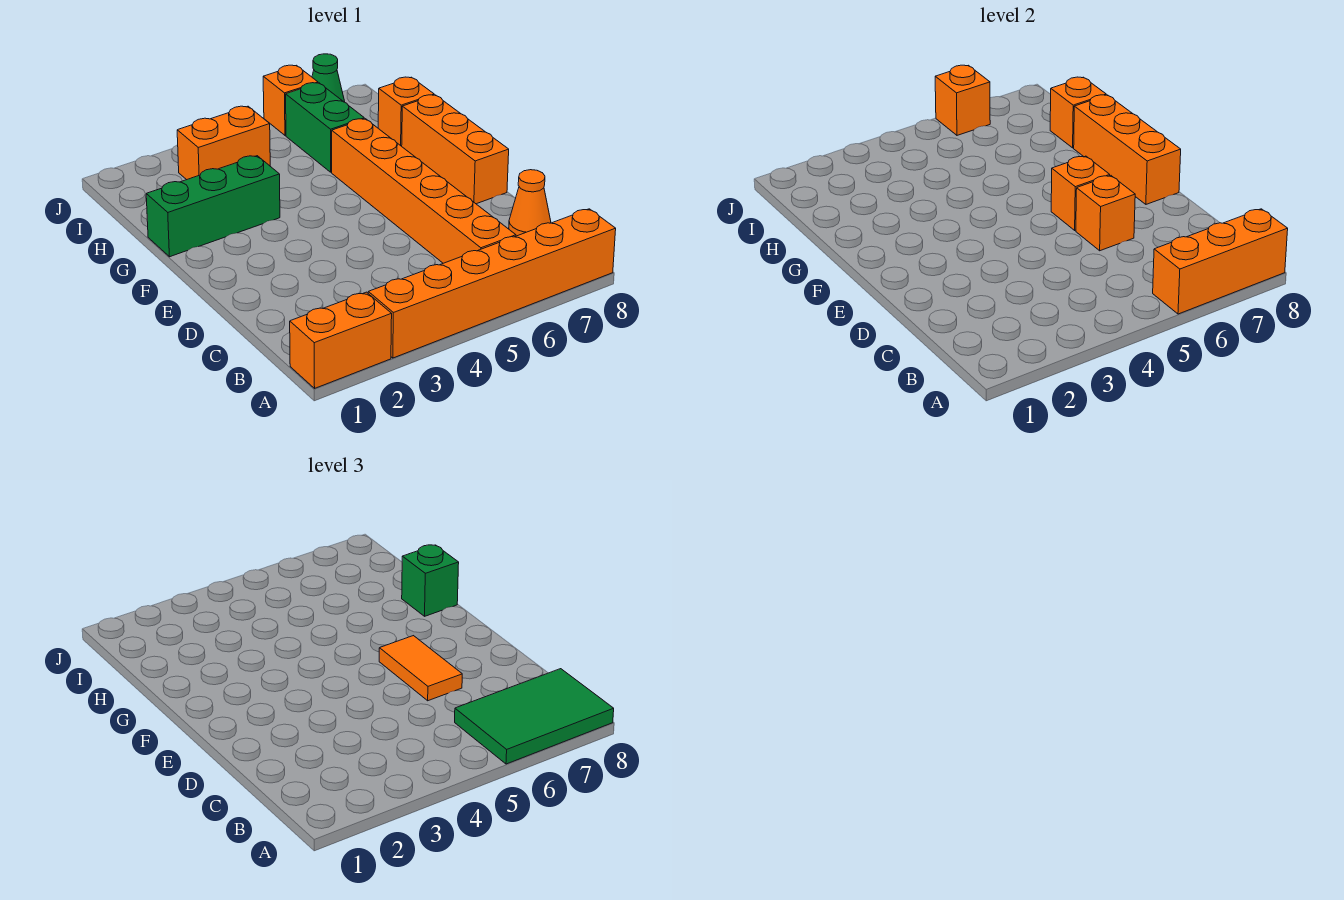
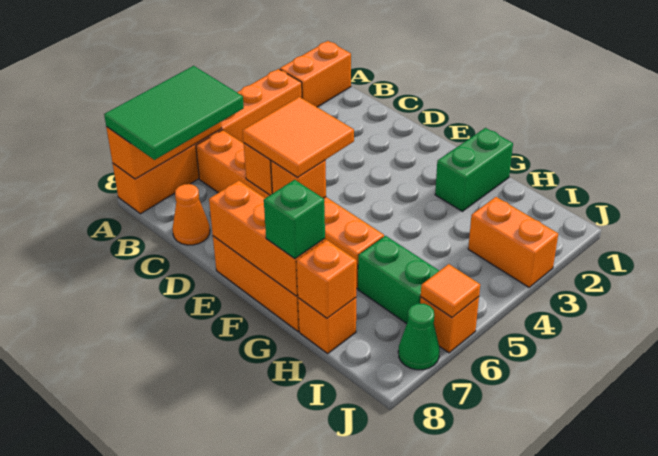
orange tile D6:E6 level 3 -> orange tile D5:E6 level 3
green brick G1:G3 level 1 -> green brick G1:G2 level 1
orange brick I3:I4 level 1 -> orange brick I3:J3 level 1
orange brick J6 level 2 -> orange tile J6 level 2

